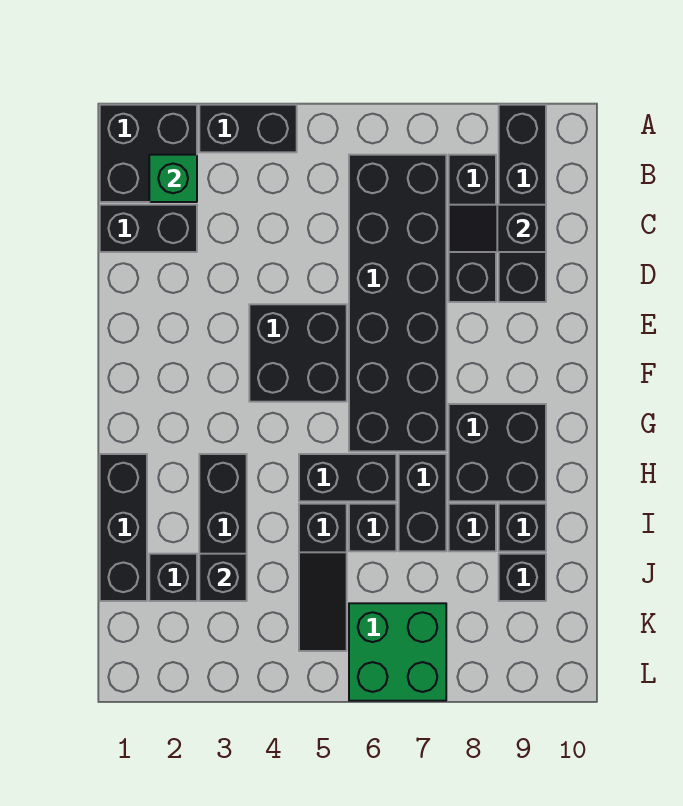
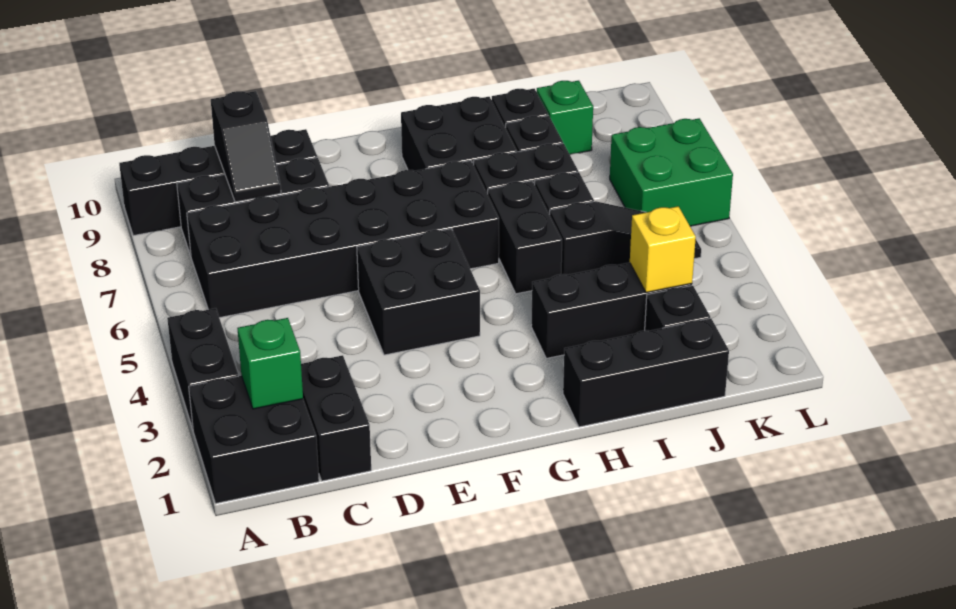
black brick J3 level 2 -> yellow brick J3 level 2
black brick J9 level 1 -> green brick J9 level 1

